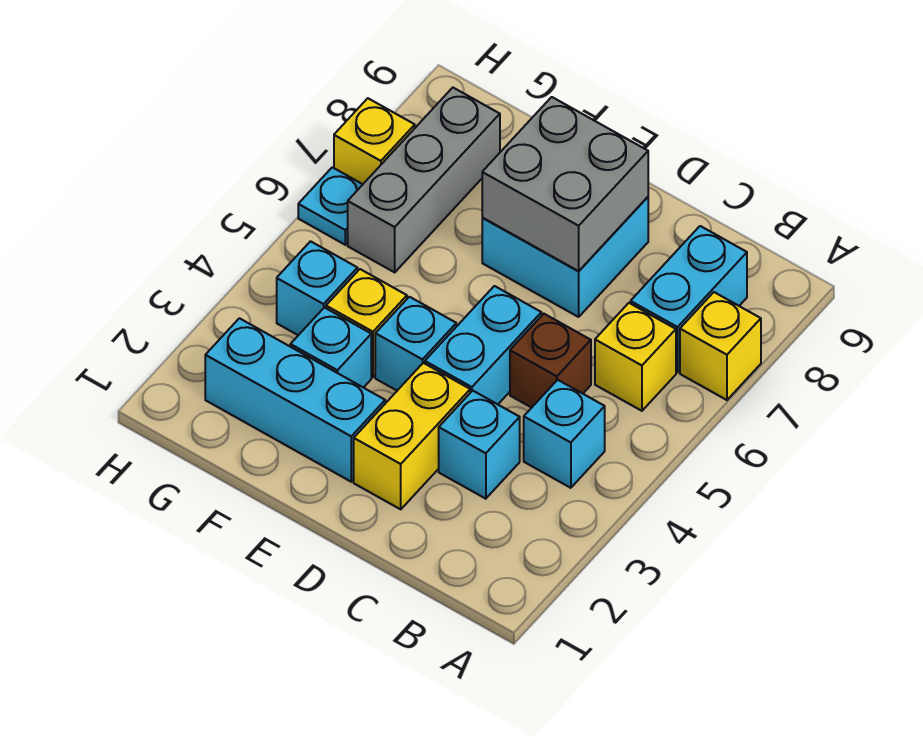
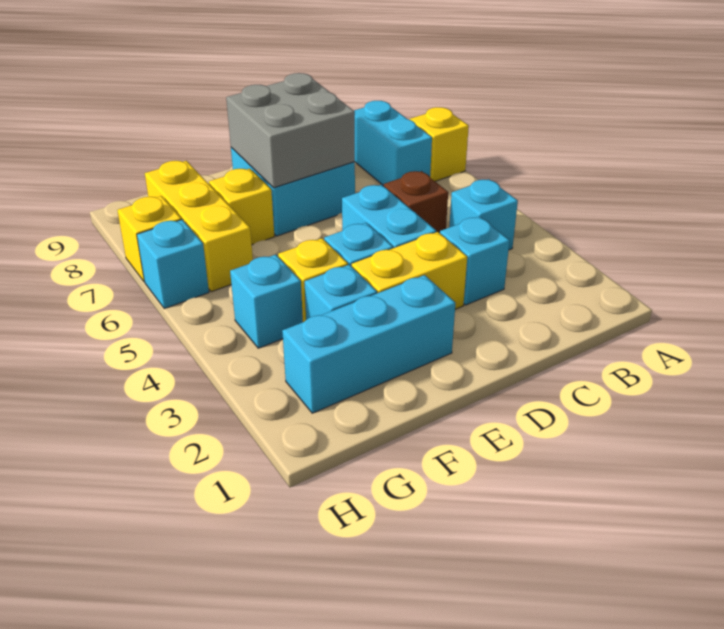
yellow brick B6 level 1 -> yellow brick F7 level 1
yellow brick D2:D3 level 1 -> yellow brick D3:E3 level 1
grey brick G6:G8 level 1 -> yellow brick G6:G8 level 1
cyan plate H6 level 1 -> cyan brick H6 level 1

